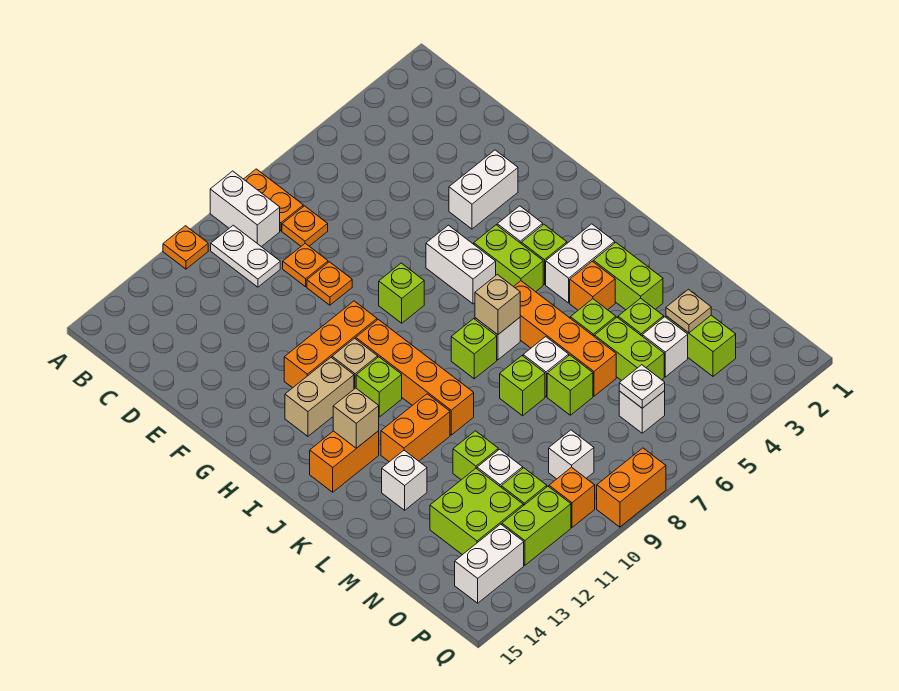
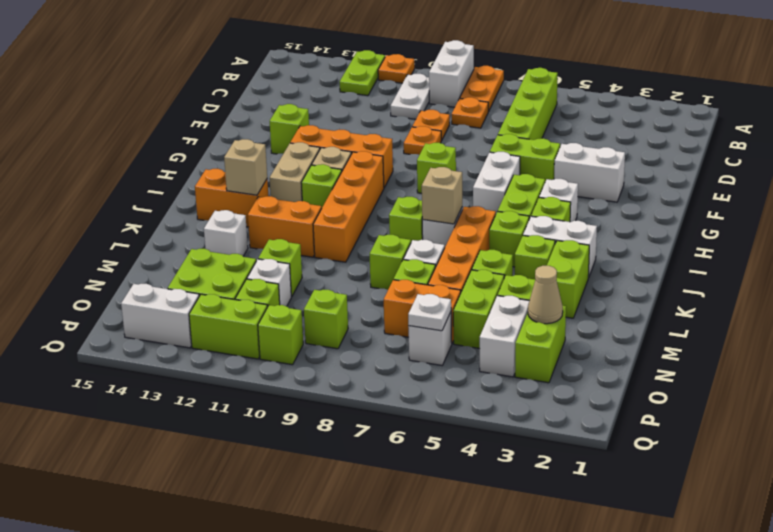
none -> lime plate A12:B12 level 1
none -> lime brick B6:E6 level 1
none -> lime brick F5:F6 level 1
none -> lime brick F13 level 1
tan brick H12:H13 level 1 -> tan brick H12:I12 level 1
none -> lime brick J5 level 1
orange brick K4 level 1 -> lime brick K4 level 1
tan plate N3 level 2 -> tan cone N3 level 2
white brick N4 level 1 -> white brick N4:O4 level 1
white brick O9 level 1 -> lime brick O9 level 1
orange brick P10 level 1 -> lime brick P10 level 1
orange brick Q8:Q9 level 1 -> orange brick N6:N7 level 1

